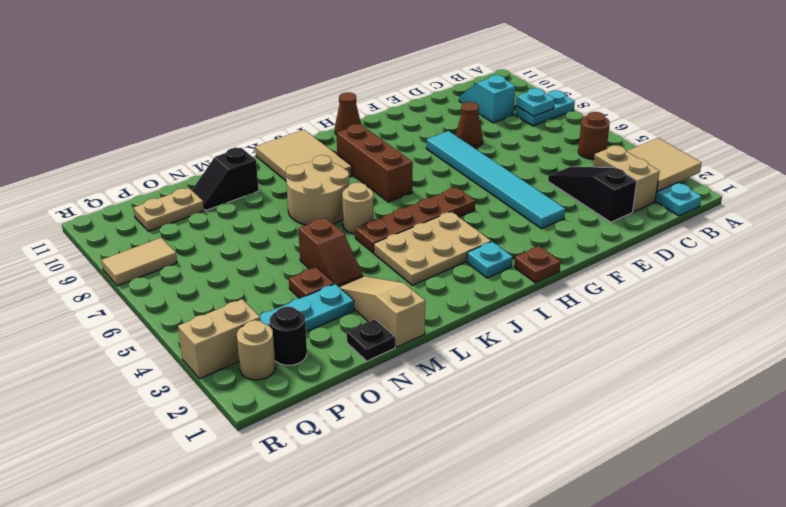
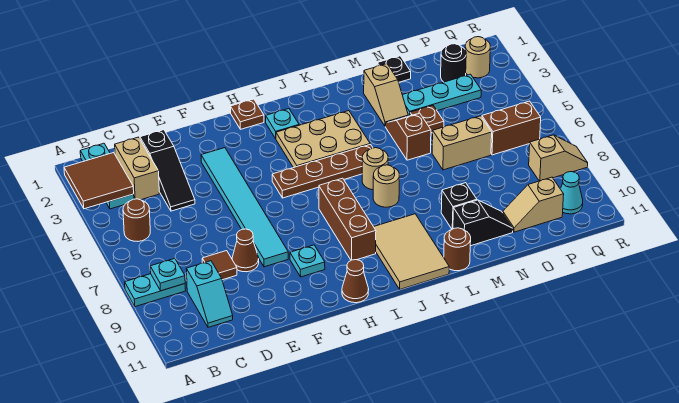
tan tile A2:B3 level 2 -> brown tile A2:B3 level 2
none -> brown tile D8 level 1
none -> cyan plate G9 level 1
tan round brick K7:L8 level 1 -> tan round brick K7 level 1
none -> brown round brick L11 level 1
tan slope M1:M3 level 1 top 1 -> tan slope M2:M3 level 1 top 2
none -> black brick M9 level 1
tan plate O10:P10 level 1 -> tan slope O10:P10 level 1 top P
none -> brown brick P6:Q6 level 1
tan brick Q3:R3 level 1 -> tan brick N6:O6 level 1
tan tile Q8:R8 level 1 -> tan slope Q8:R8 level 1 top Q
none -> cyan cone Q10 level 1

